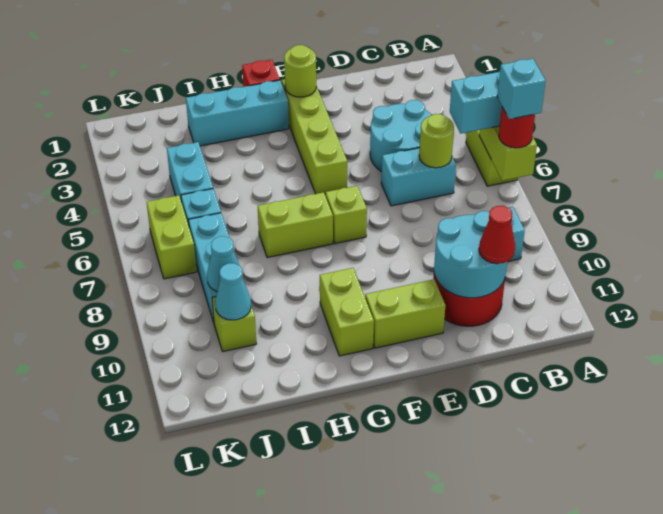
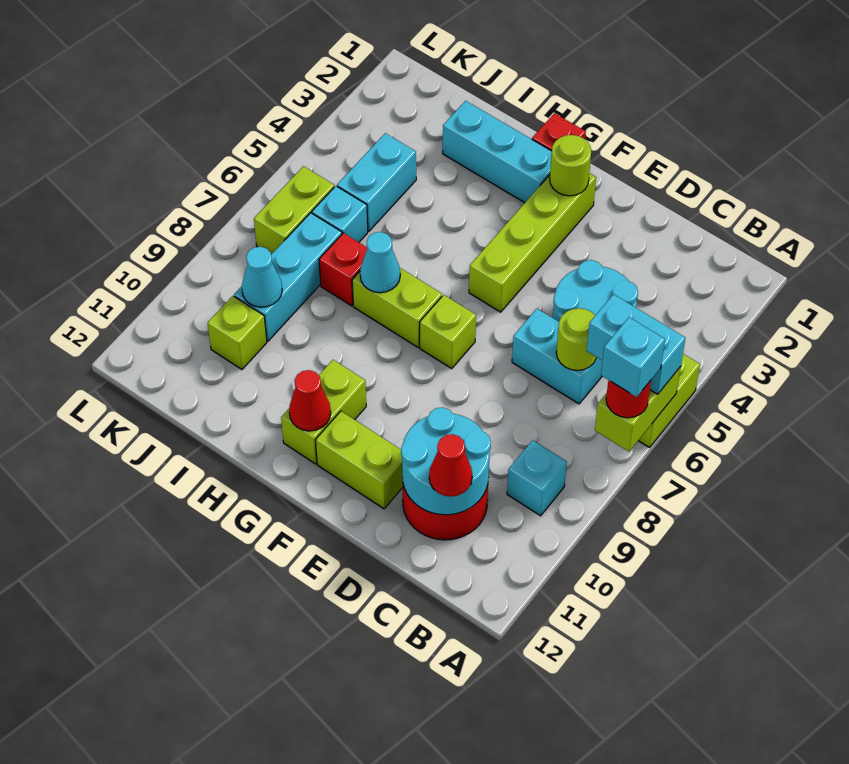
none -> red cone G11 level 2
none -> red brick I7 level 1
cyan cone J10 level 2 -> cyan cone H7 level 2

